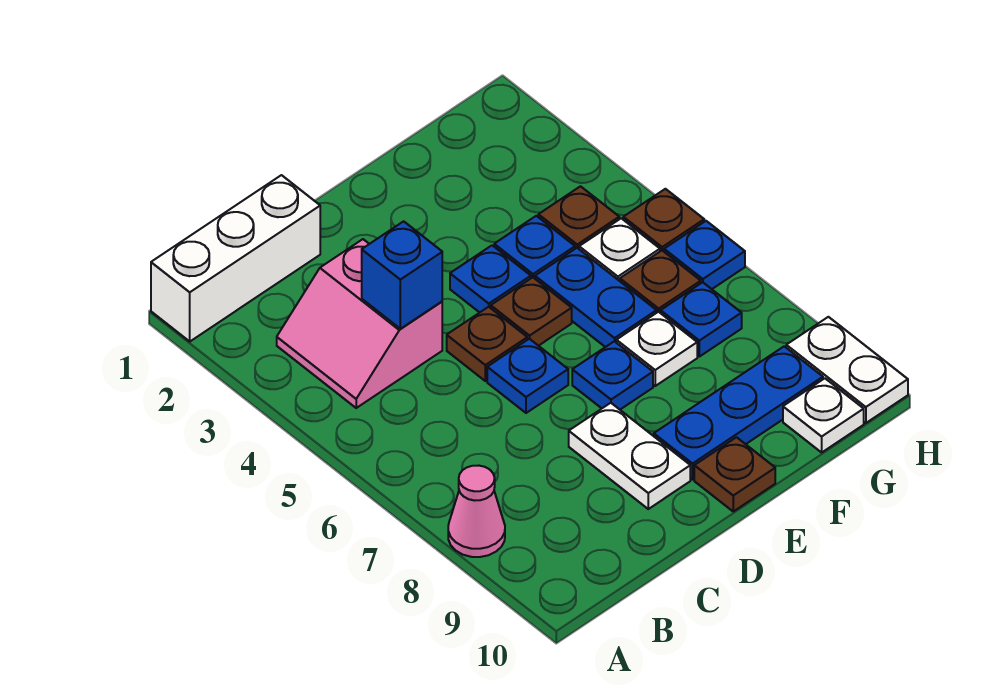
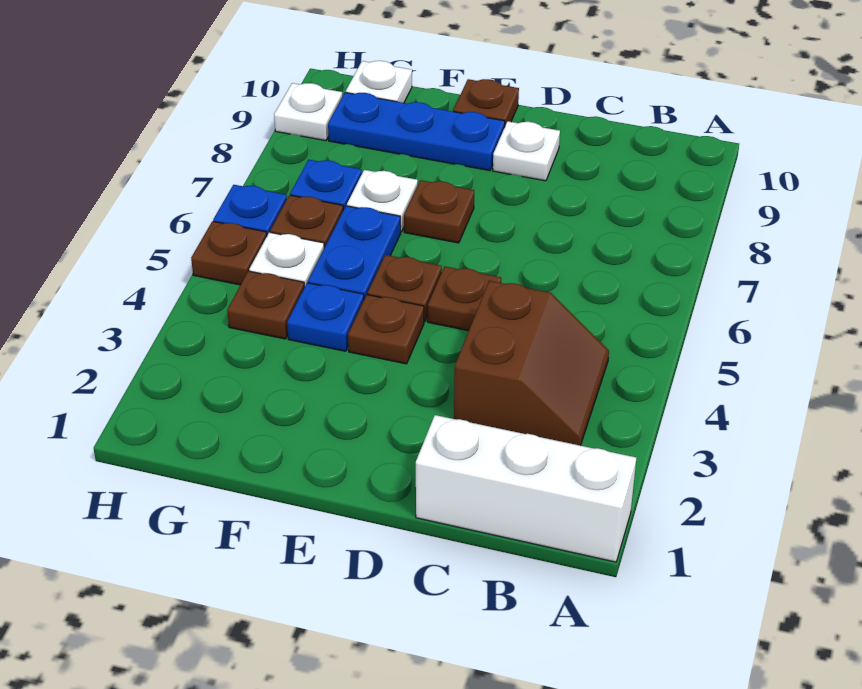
pink cone A8 level 1 -> none
pink slope B3:C4 level 1 top C -> brown slope B3:C4 level 1 top C
blue brick C4 level 2 -> none
blue plate D6 level 1 -> none
white plate D8:D9 level 1 -> white plate D9 level 1
blue plate E4 level 1 -> brown plate E4 level 1
blue plate E7 level 1 -> brown plate E7 level 1
white plate H9:H10 level 1 -> white plate H9 level 1

